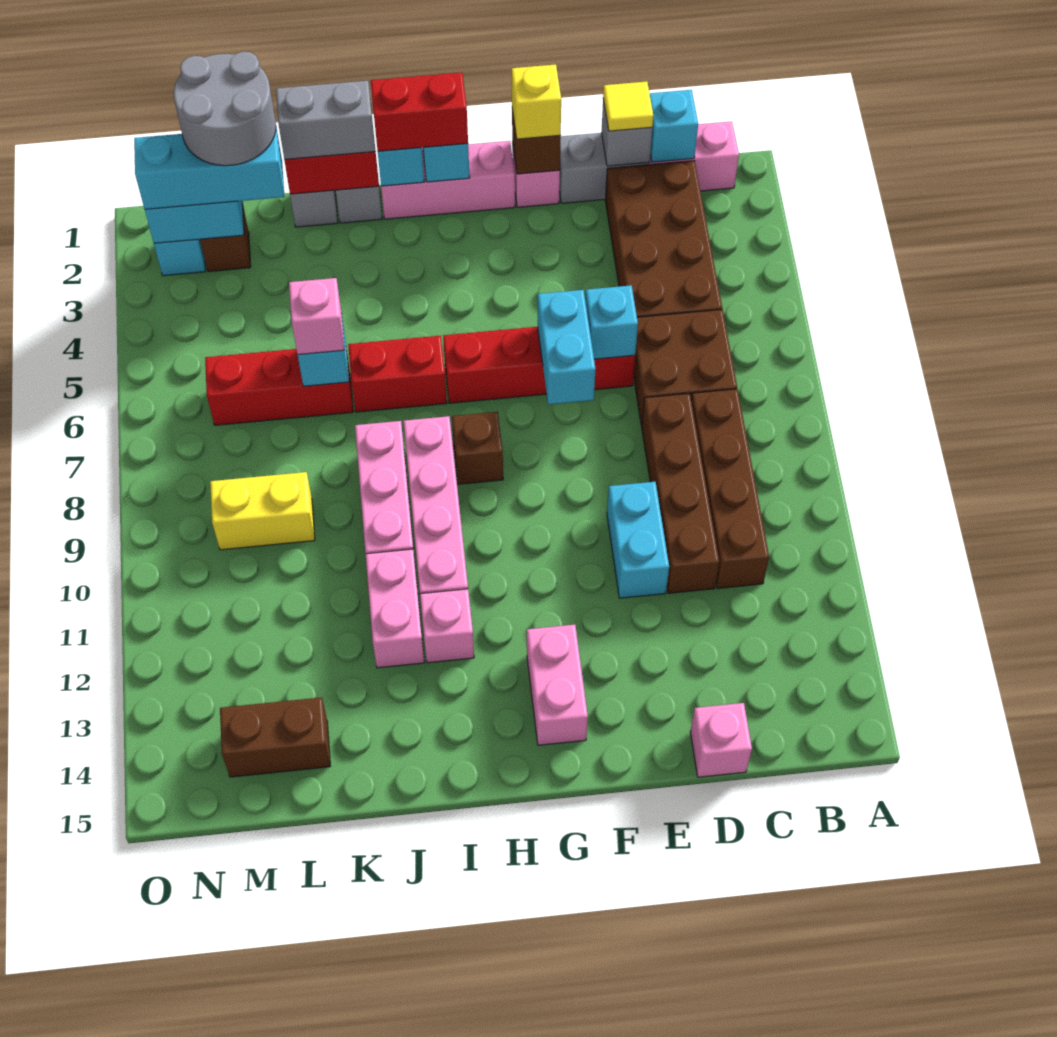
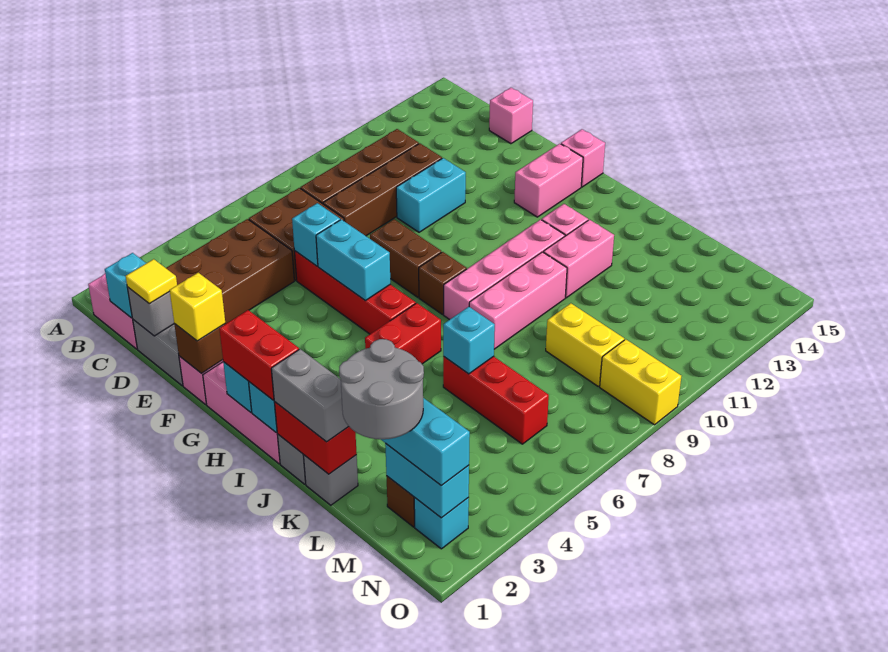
cyan brick F6:F7 level 2 -> cyan brick F6:G6 level 2
red brick I6:J6 level 1 -> red brick I5:I6 level 1
pink brick K6 level 3 -> pink brick G15 level 1
brown brick L14:M14 level 1 -> brown brick F8:G8 level 1
none -> yellow brick N9:O9 level 1

